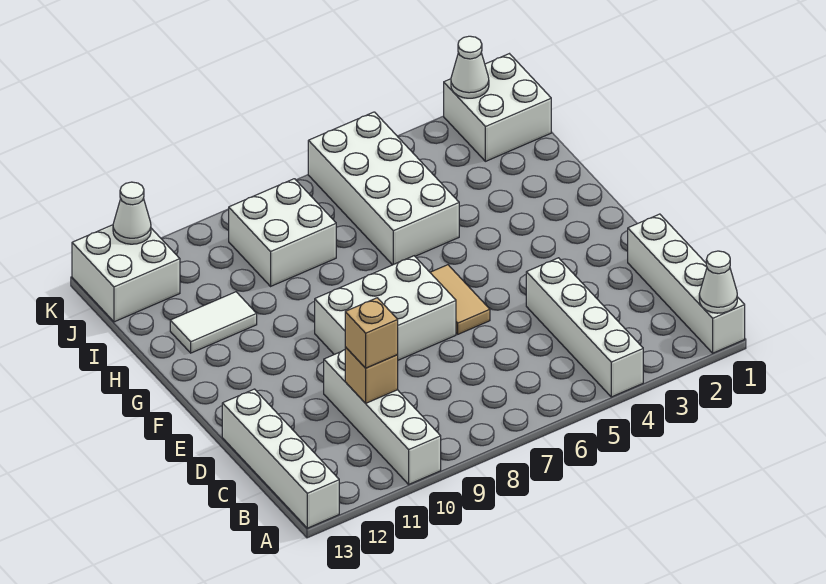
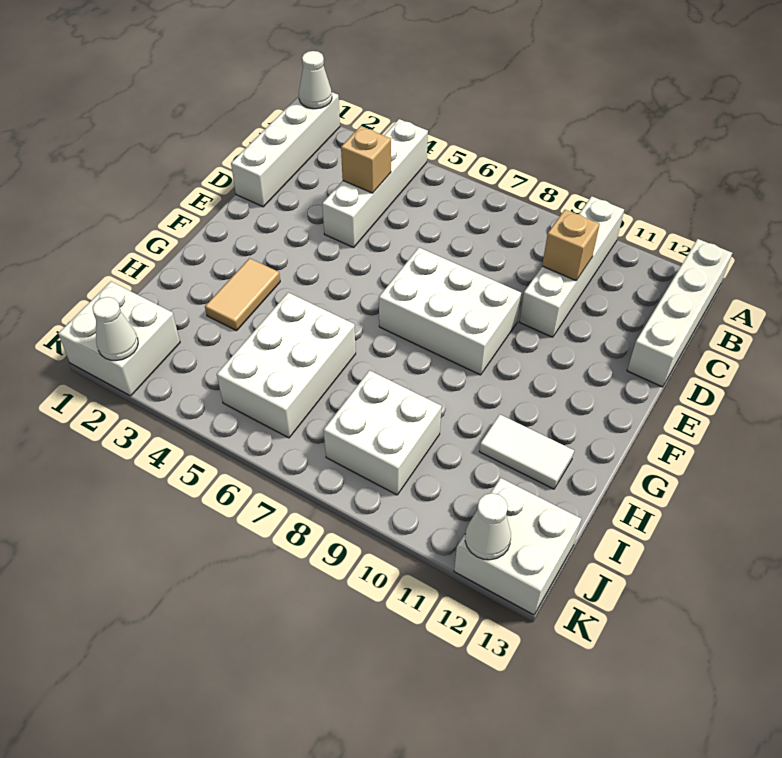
tan brick C10 level 3 -> tan brick C4 level 2
tan tile E6:F6 level 1 -> tan tile G3:H3 level 1
white brick H5:K6 level 1 -> white brick H5:J6 level 1

